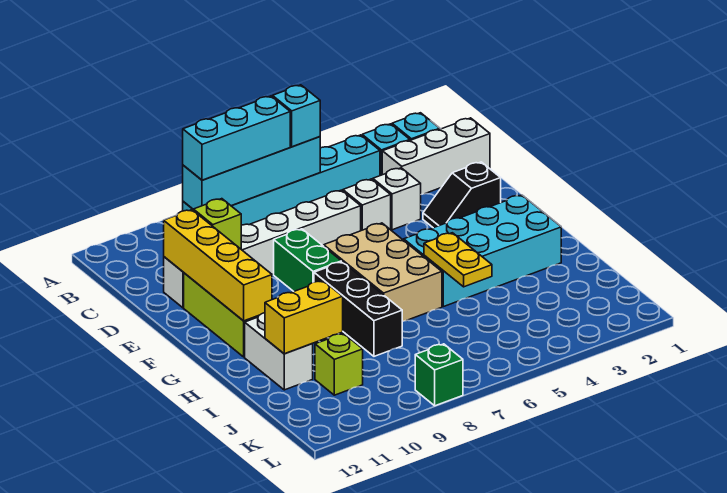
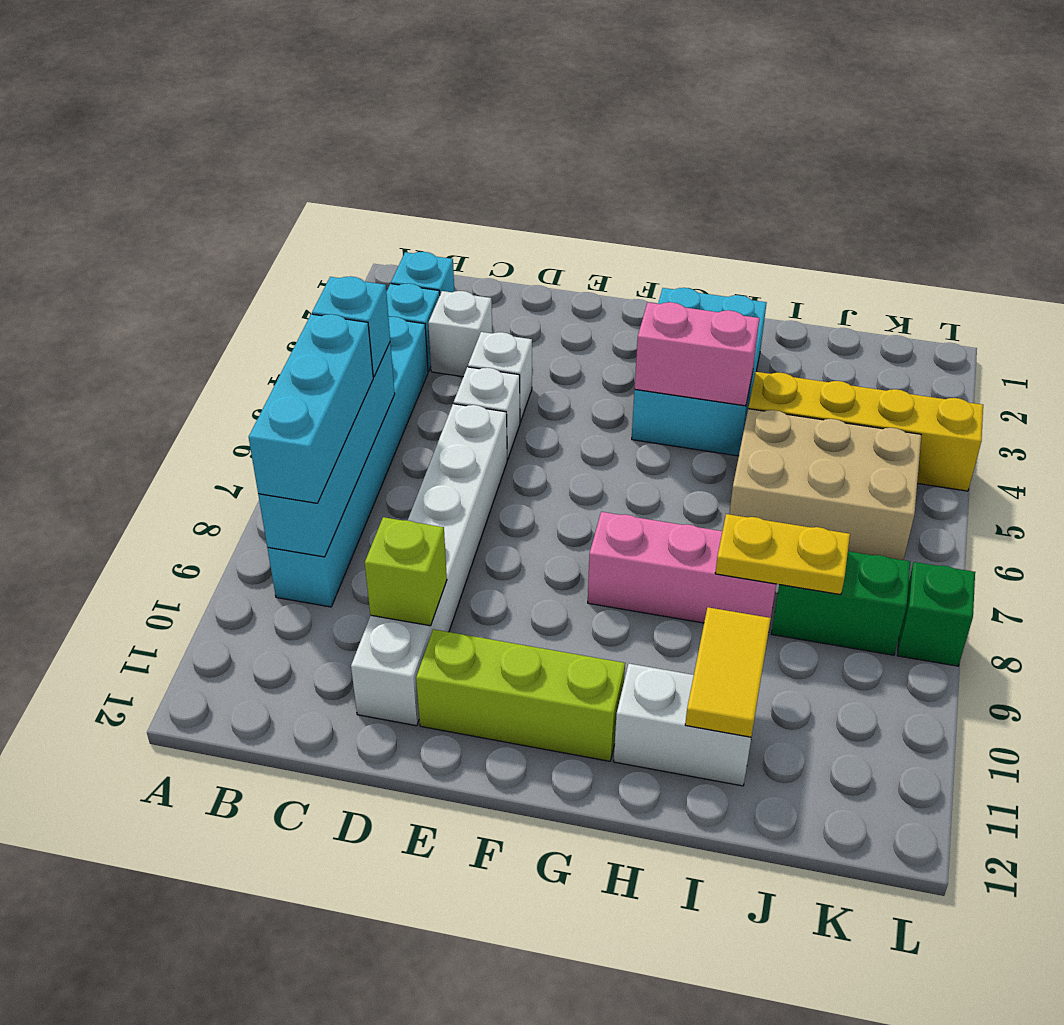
white brick C1:C3 level 1 -> white brick C3 level 1
yellow brick D11:G11 level 2 -> yellow brick I4:L4 level 1
black slope E2:E3 level 1 top 2 -> none
green brick E8:F8 level 1 -> green brick J8:K8 level 1
tan brick F6:H7 level 1 -> tan brick I5:K6 level 1
cyan brick G2:H5 level 1 -> cyan brick G2:H4 level 1
none -> pink brick G4:H4 level 2
black brick G8:I8 level 1 -> pink brick G8:I8 level 1
yellow plate H5:I5 level 2 -> yellow plate I8:J8 level 2
yellow brick I10:I11 level 2 -> yellow tile I10:I11 level 2
lime brick J10 level 1 -> none

